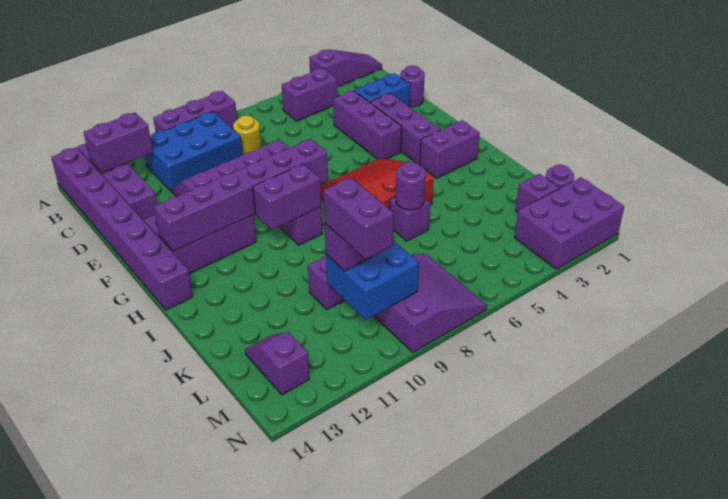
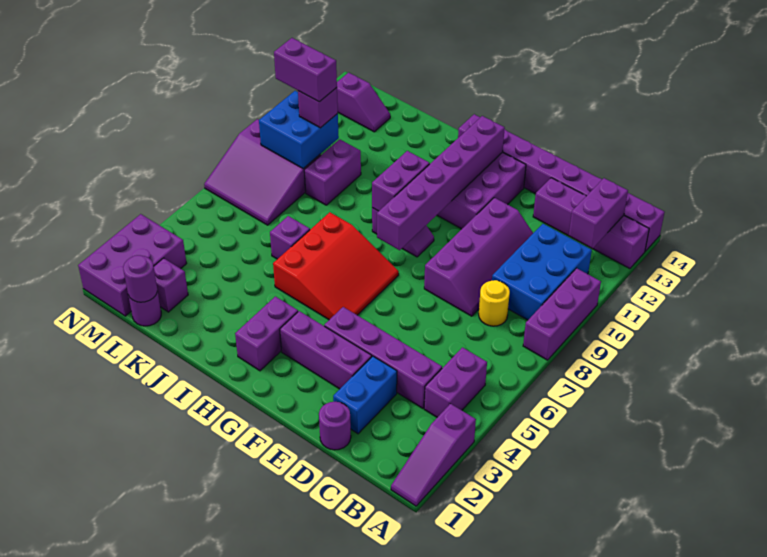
purple brick D4:F4 level 1 -> purple brick C4:F4 level 1
purple round brick J6 level 2 -> purple round brick L1 level 2

